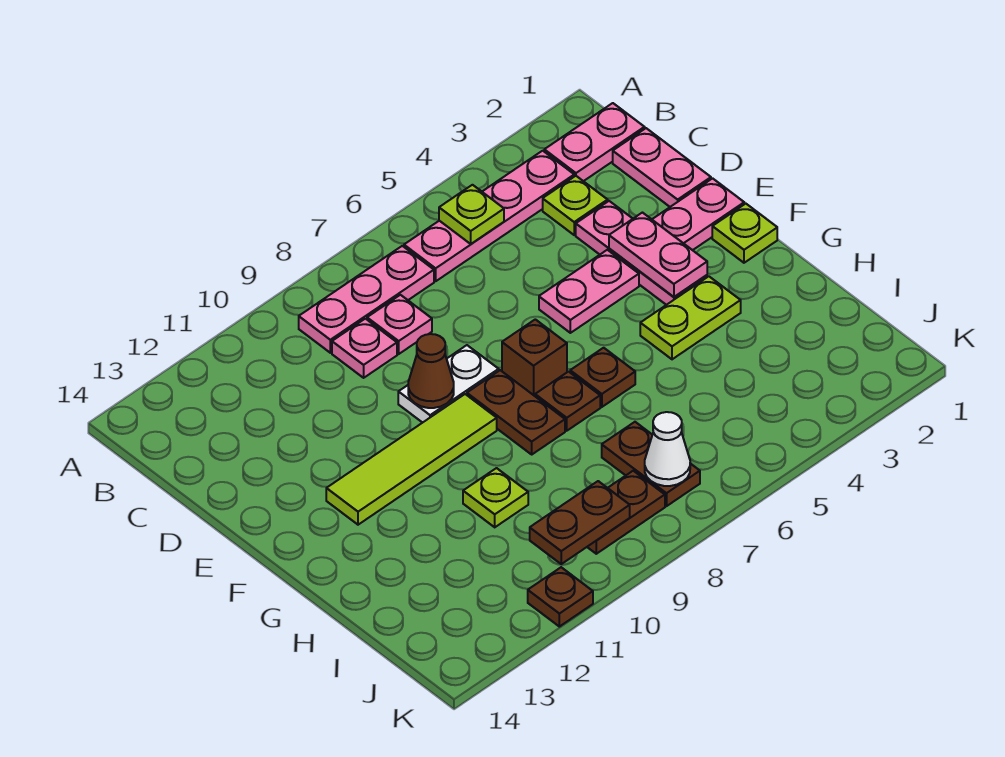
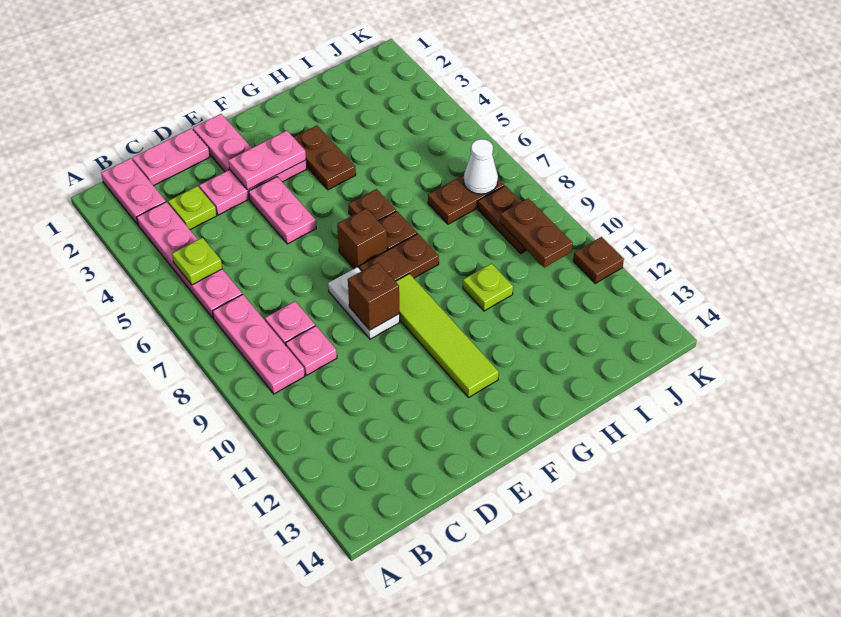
brown cone E9 level 2 -> brown brick E9 level 2
lime plate F1 level 1 -> none
lime plate G3:G4 level 1 -> brown plate G3:G4 level 1

